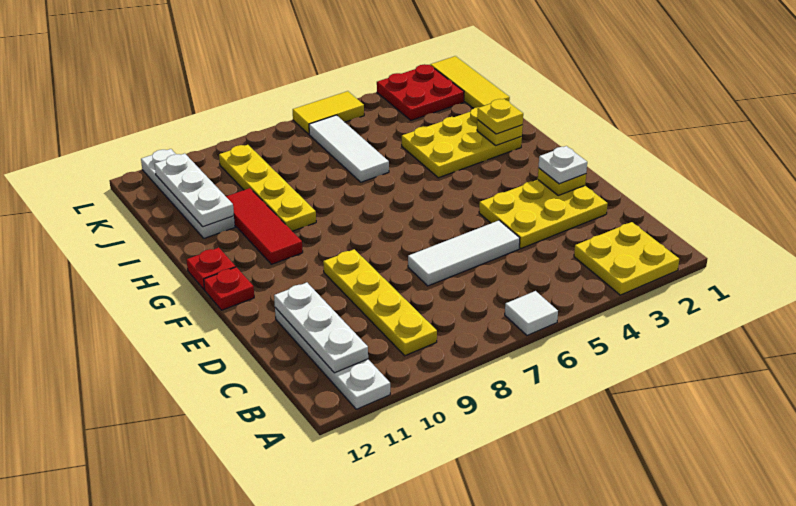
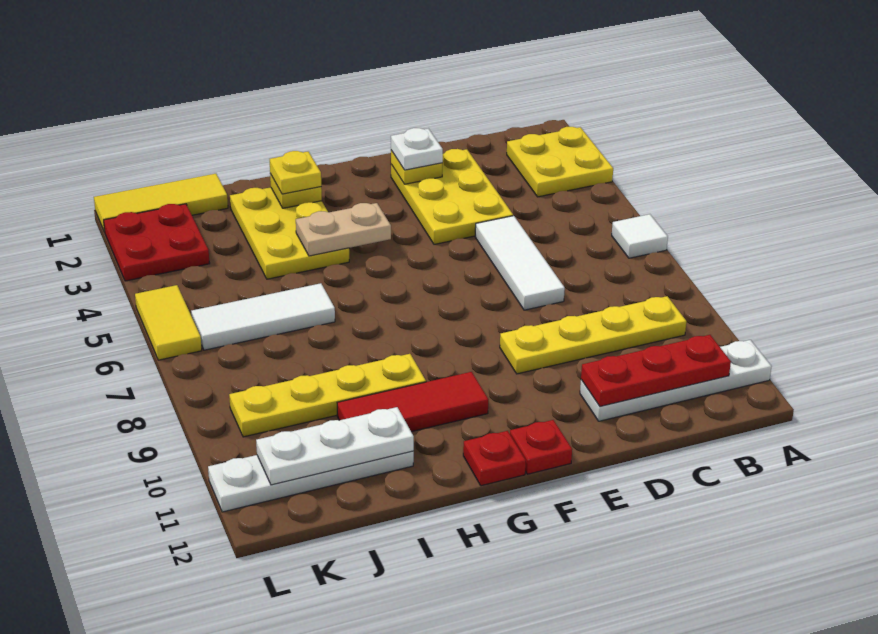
white plate B11:D11 level 2 -> red plate B11:D11 level 2
none -> tan plate G4:H4 level 2

